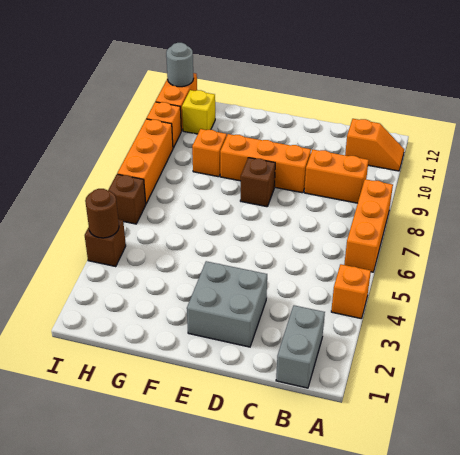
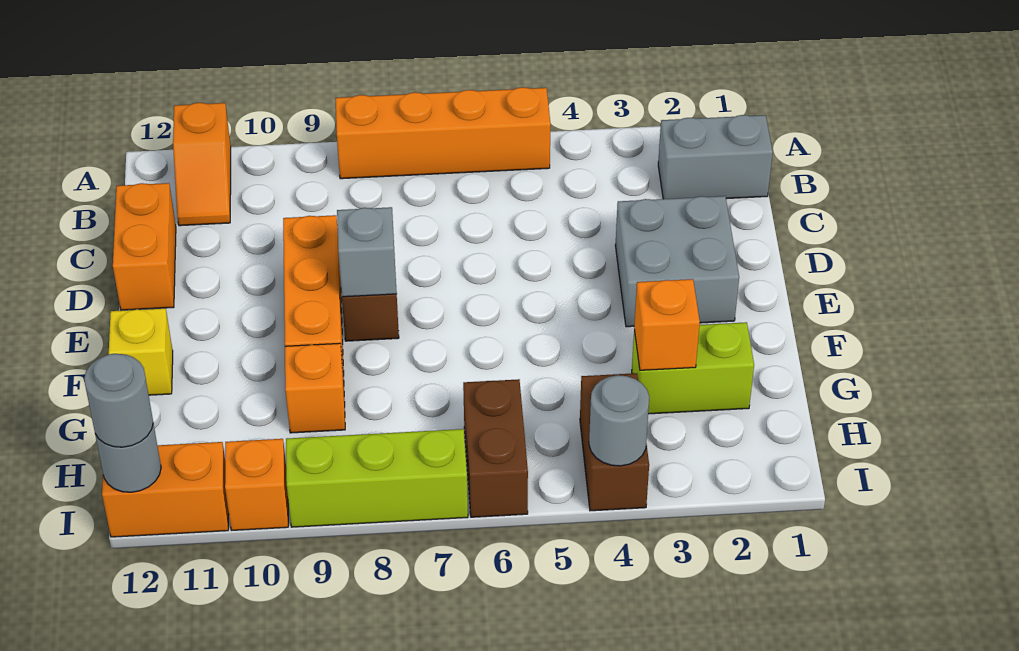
orange brick A4 level 1 -> orange brick G3 level 2
orange brick A6:A8 level 1 -> orange brick A5:A8 level 1
orange slope A11:B11 level 1 top B -> orange slope A11:B11 level 1 top A
orange brick B9:C9 level 1 -> orange brick C12:D12 level 1
none -> grey brick E8 level 2
none -> lime brick G2:G3 level 1
yellow brick H11 level 1 -> yellow brick F12 level 1
brown brick I4 level 1 -> brown brick H4:I4 level 1
brown round brick I4 level 2 -> grey round brick I4 level 2
brown brick I6 level 1 -> brown brick H6:I6 level 1
orange brick I7:I9 level 1 -> lime brick I7:I9 level 1
none -> grey round brick I12 level 3

